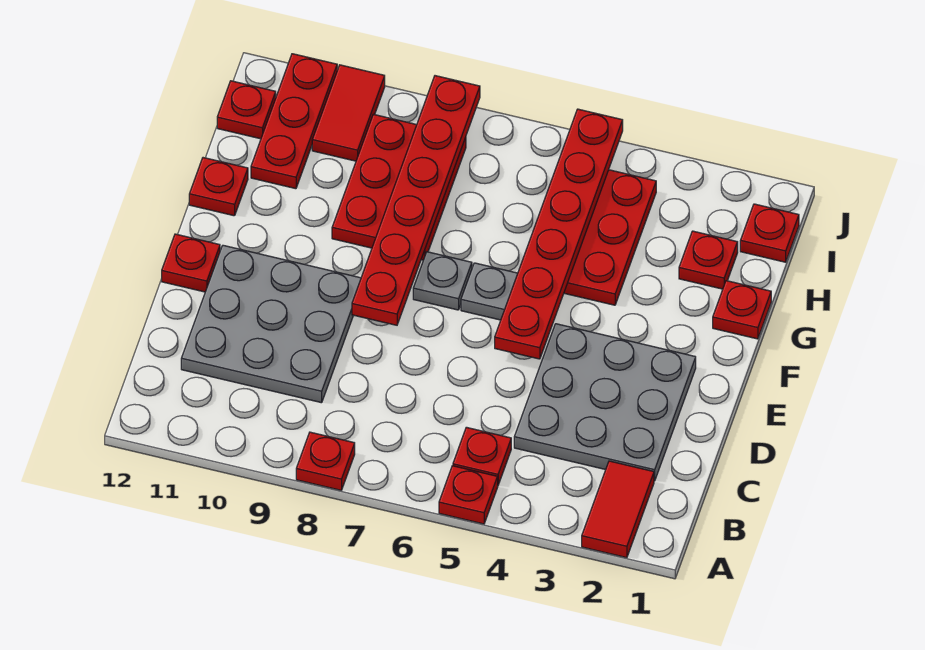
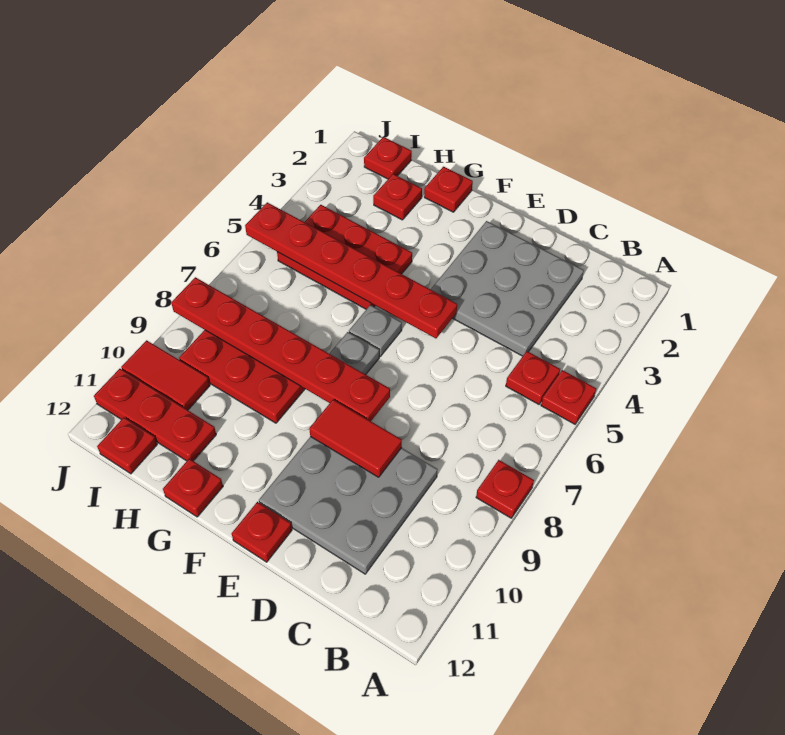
red tile A2:B2 level 1 -> red tile D9:E9 level 2

